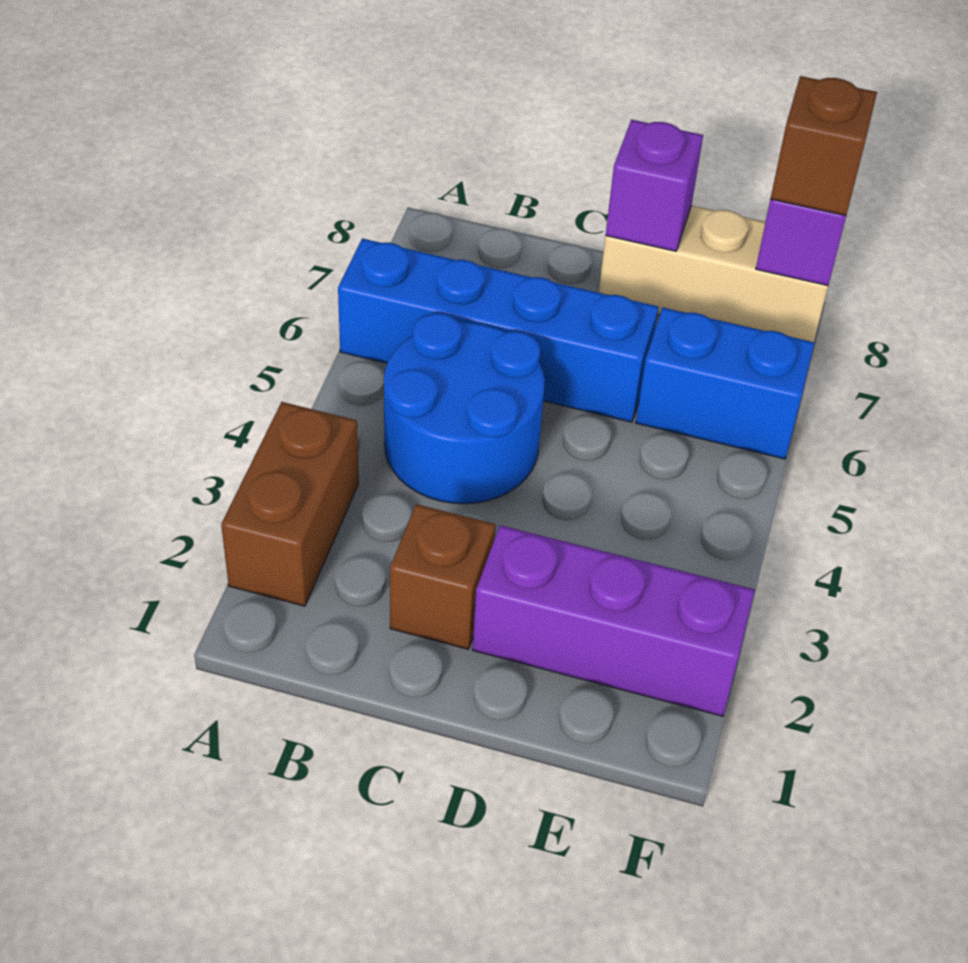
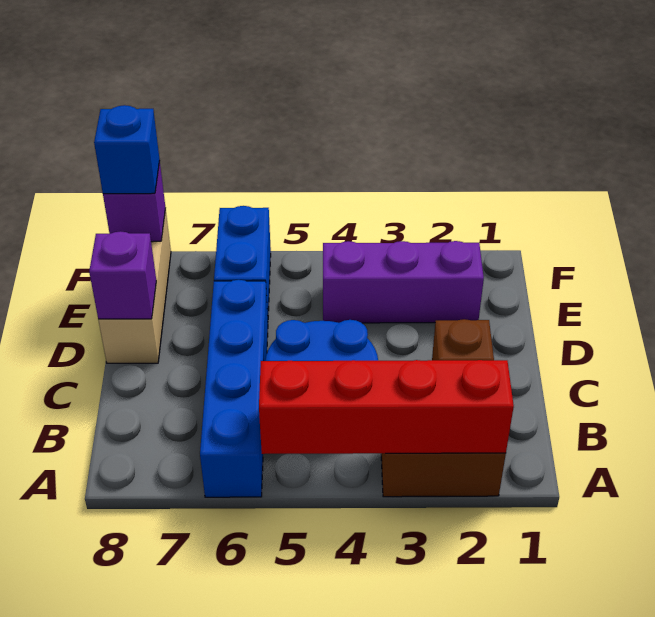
none -> red brick A2:A5 level 2
purple brick D2:F2 level 1 -> purple brick E2:E4 level 1
brown brick F8 level 3 -> blue brick F8 level 3

